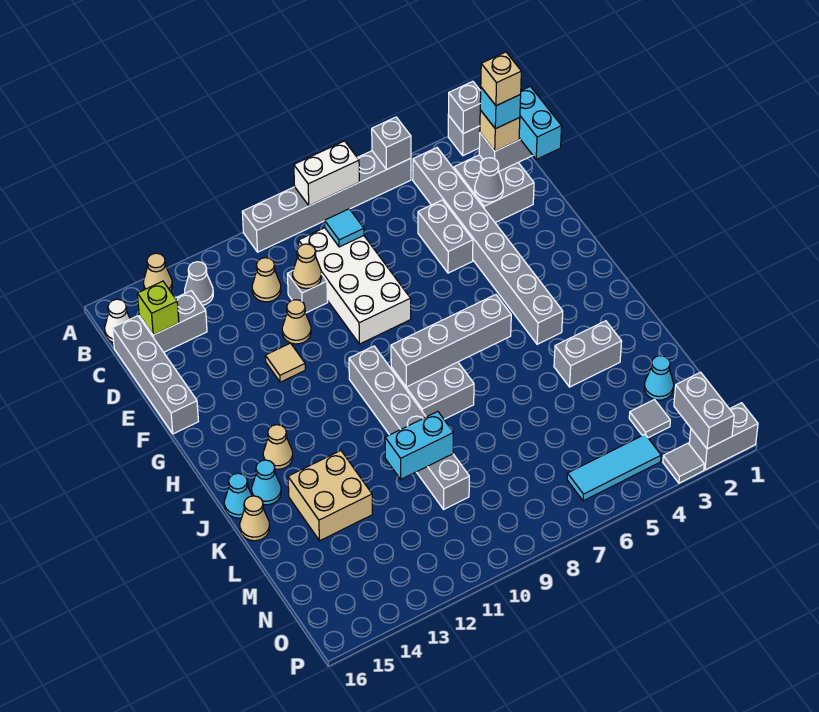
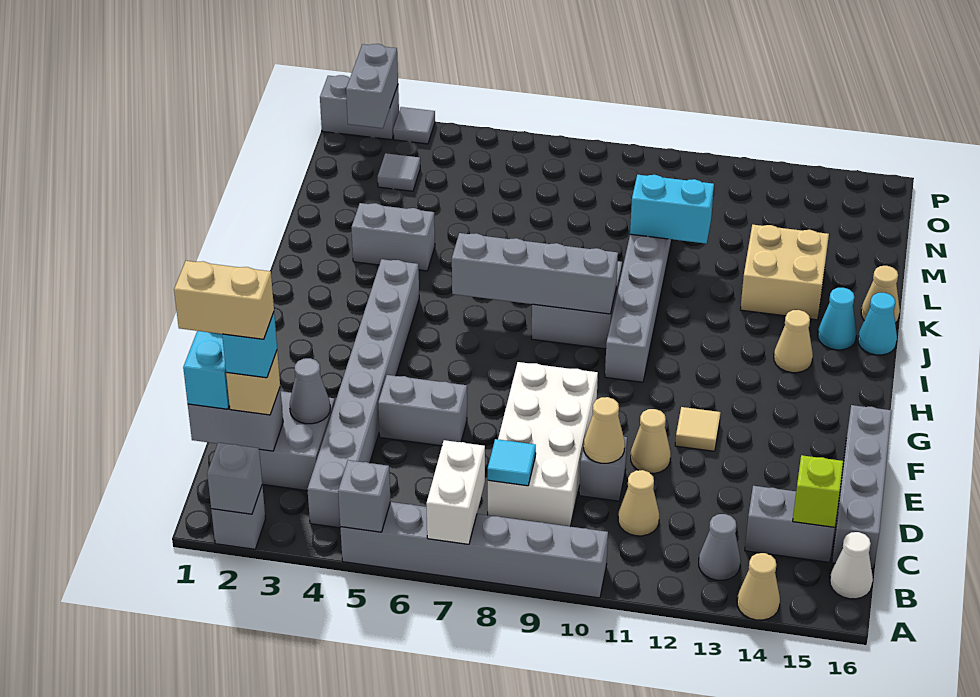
white brick A7:A8 level 2 -> white brick A7:B7 level 2
tan brick C2 level 5 -> tan brick C1:C2 level 5
grey brick D5:E5 level 1 -> grey brick E5:E6 level 1
cyan cone M2 level 1 -> none
cyan tile O4:O6 level 1 -> none

